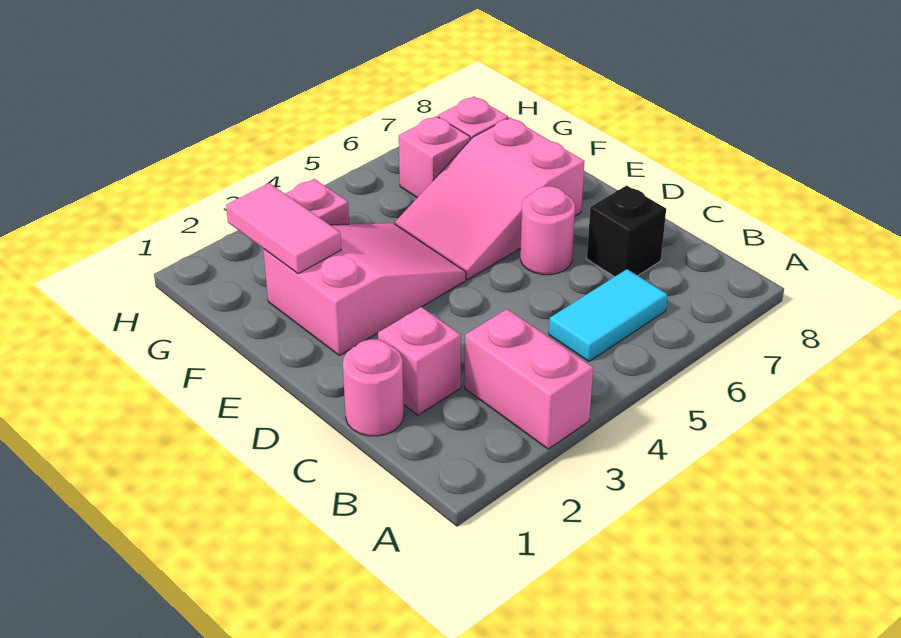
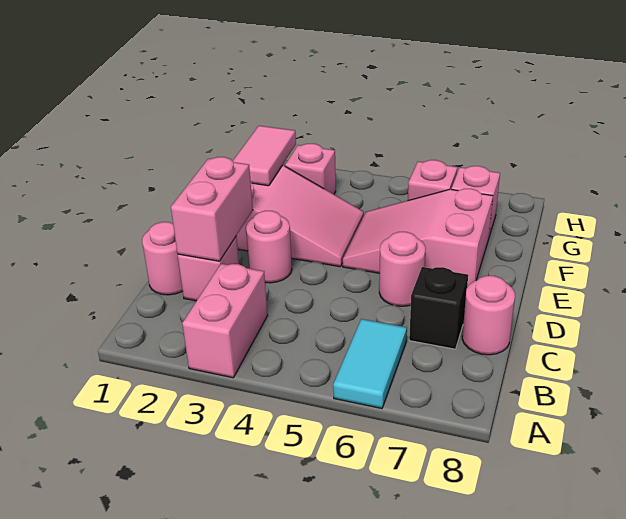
cyan tile B5:B6 level 1 -> cyan tile A6:B6 level 1
none -> pink brick C2:D2 level 2
none -> pink round brick C8 level 1
none -> pink round brick D3 level 1

